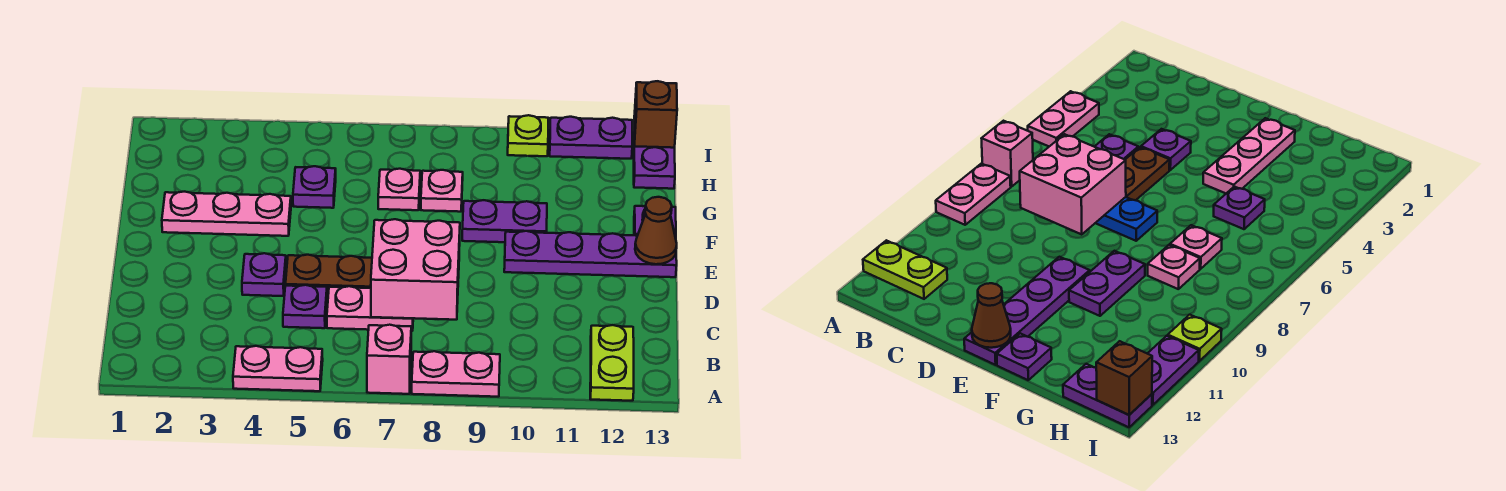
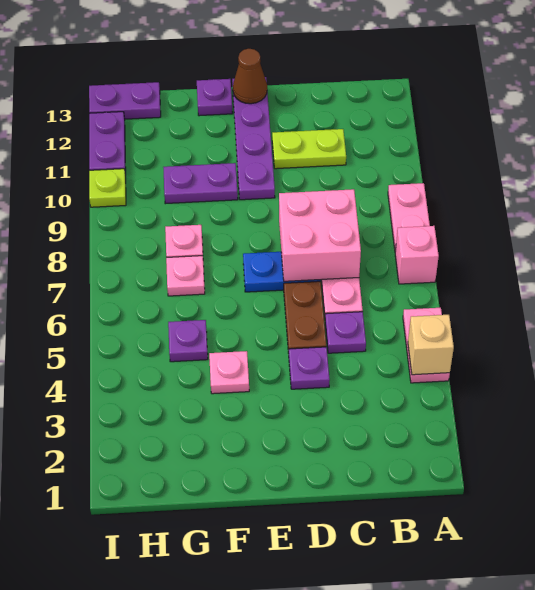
none -> tan brick A4 level 2
lime plate A12:B12 level 1 -> lime plate C11:D11 level 1
pink plate F2:F4 level 1 -> pink plate F4 level 1
purple plate F9:F10 level 1 -> purple plate F10:G10 level 1
brown brick I13 level 2 -> none

